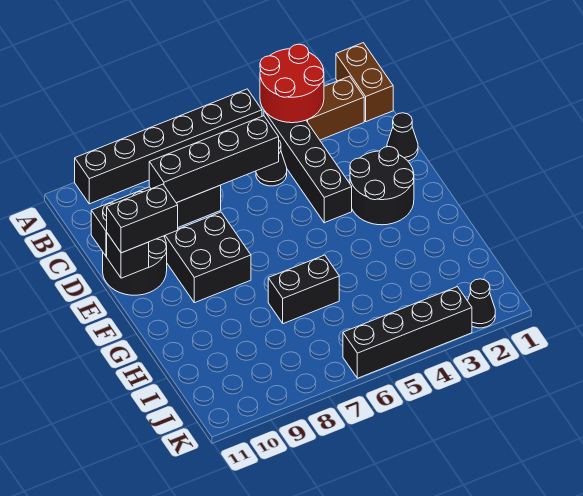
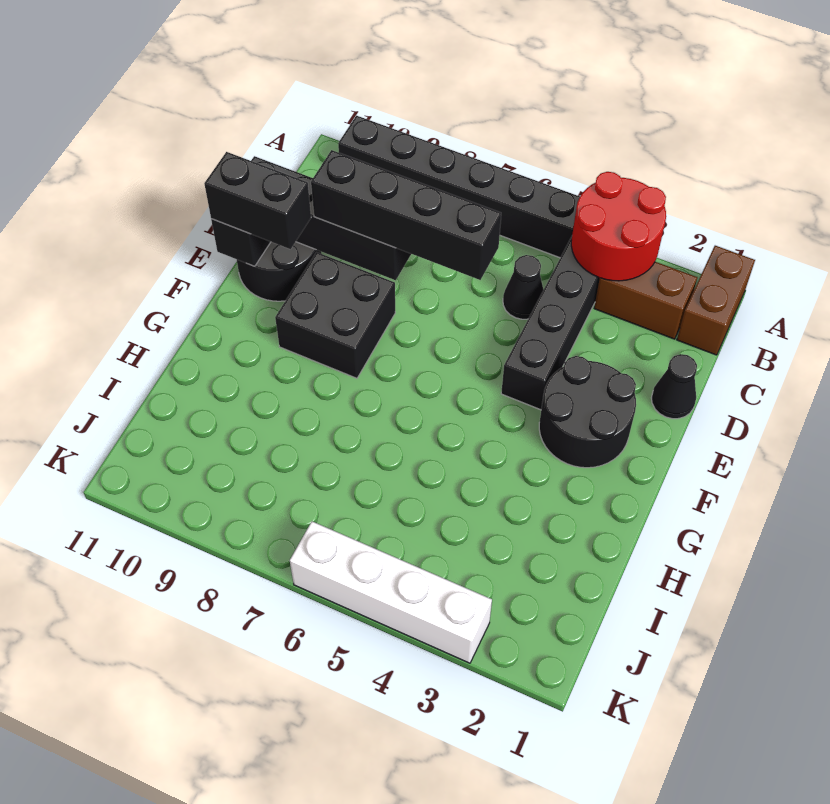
black brick H6:H7 level 1 -> none
black cone K2 level 1 -> none
black brick K3:K6 level 1 -> white brick K3:K6 level 1

